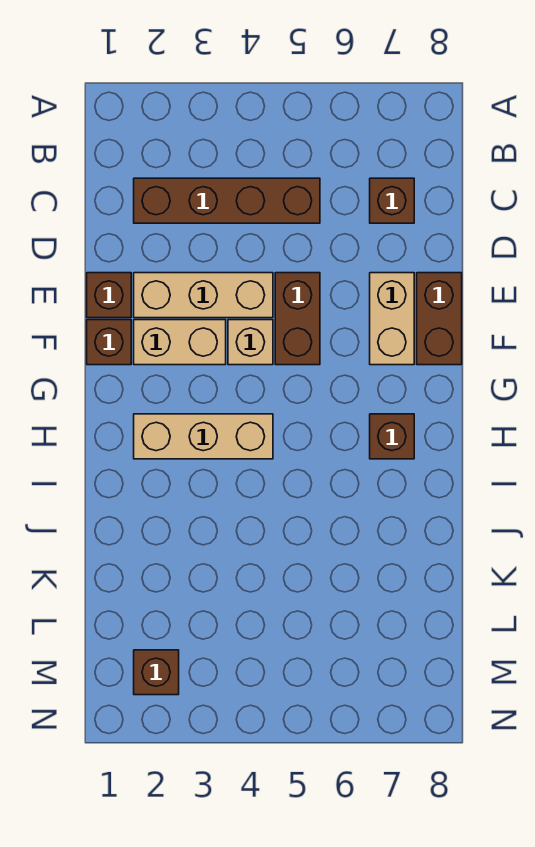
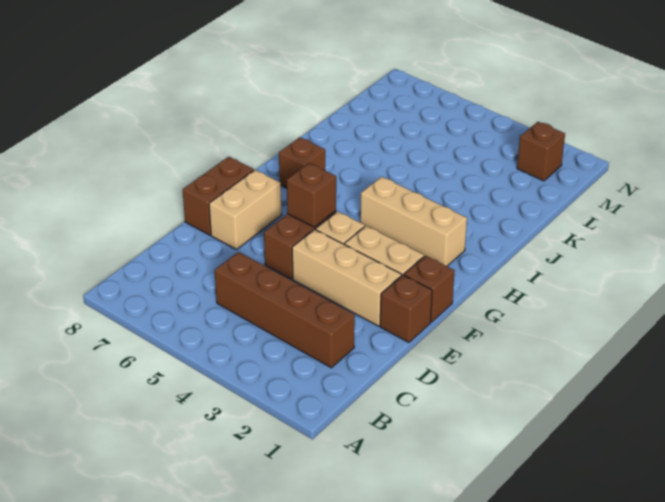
brown brick C7 level 1 -> brown brick F5 level 2

